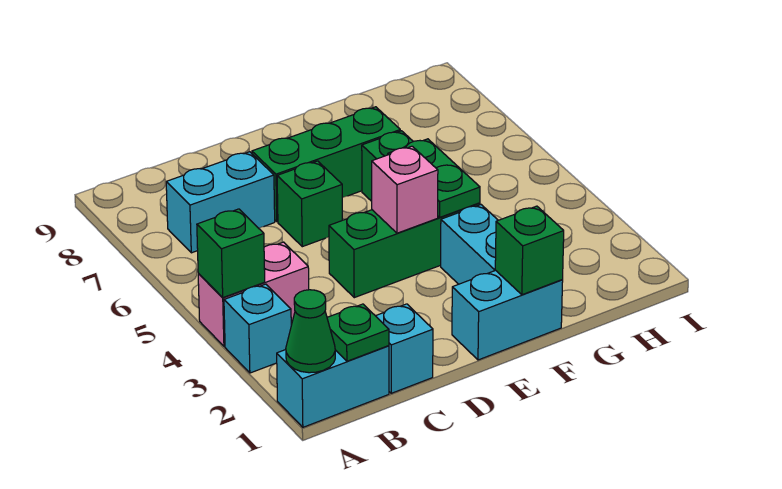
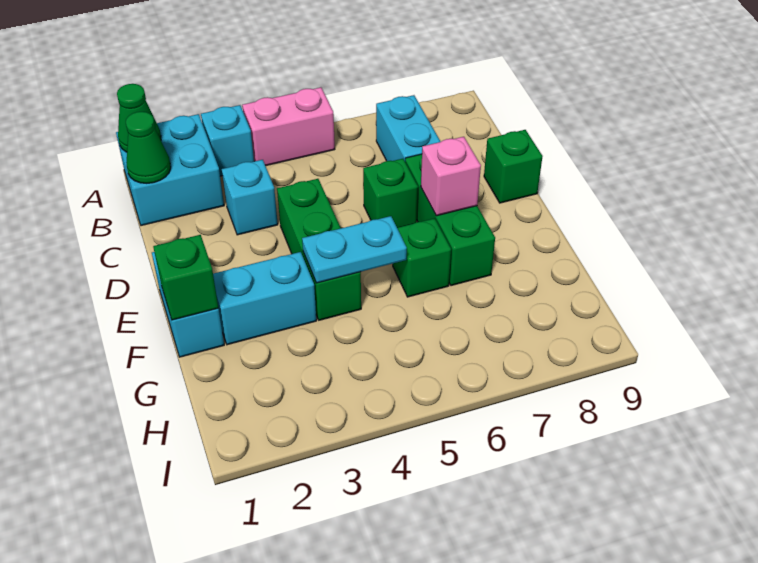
cyan brick A1:B1 level 1 -> cyan brick A1:B2 level 1
pink brick A4:B4 level 1 -> pink brick A4:A5 level 1
green brick A4 level 2 -> green brick D9 level 1
green plate B1 level 2 -> green cone B1 level 2
cyan brick C1 level 1 -> cyan brick C3 level 1
pink brick E4 level 2 -> pink brick E7 level 2
green plate F4:F5 level 2 -> cyan plate F4:F5 level 2

